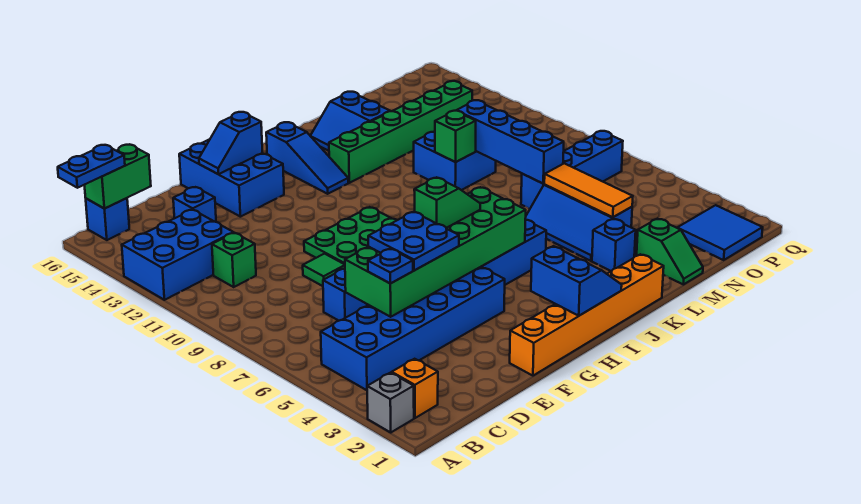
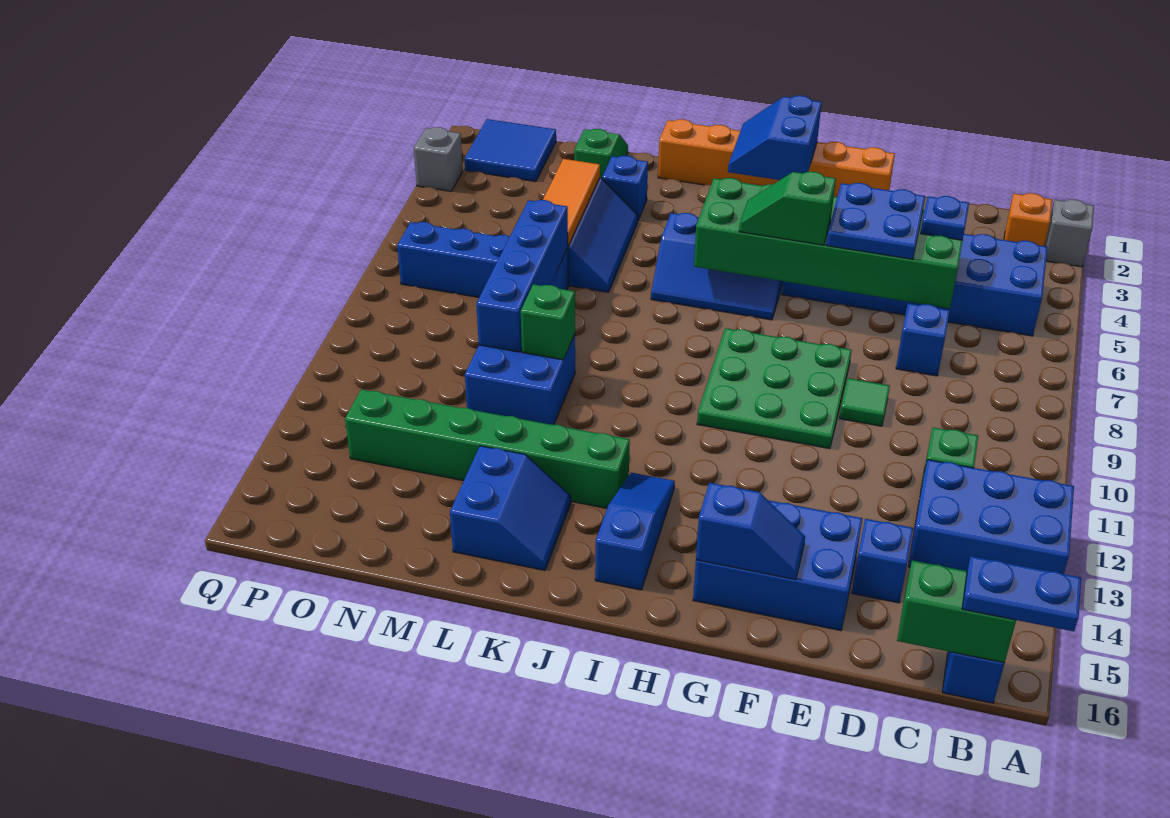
blue brick F14:G16 level 1 -> blue brick E14:G15 level 1
none -> grey brick Q3 level 1

